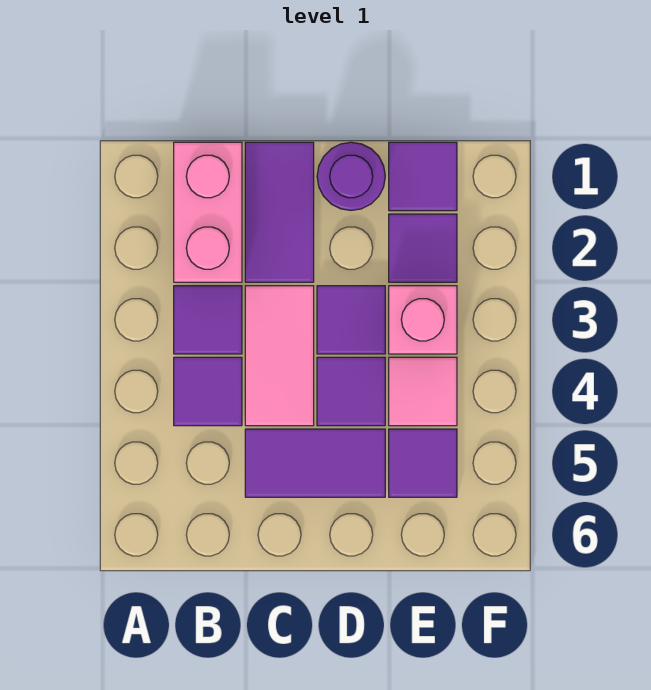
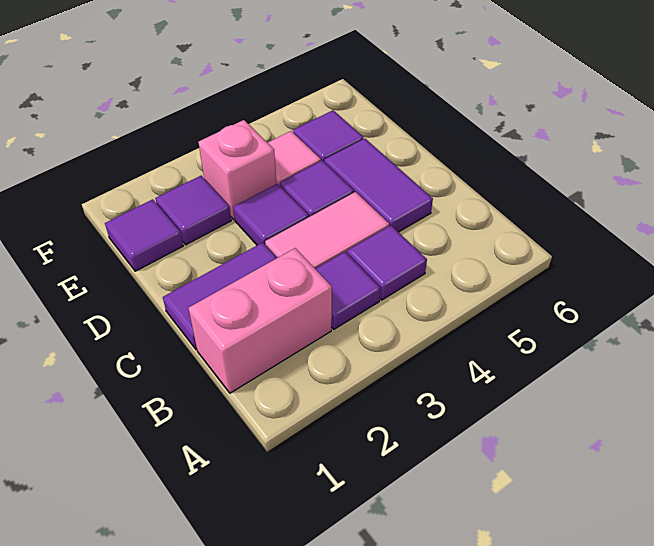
purple round brick D1 level 1 -> none

